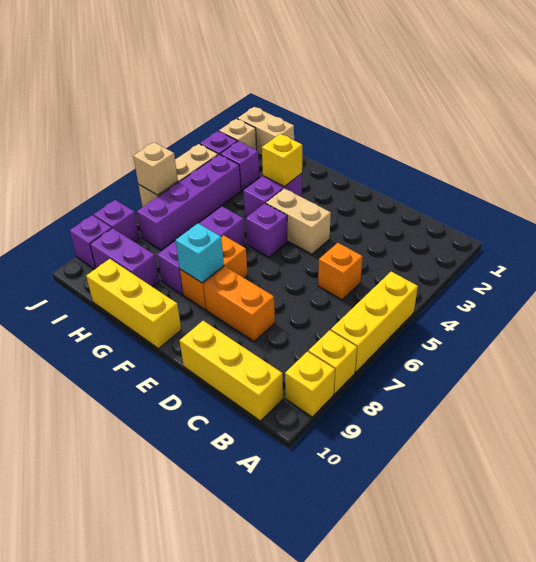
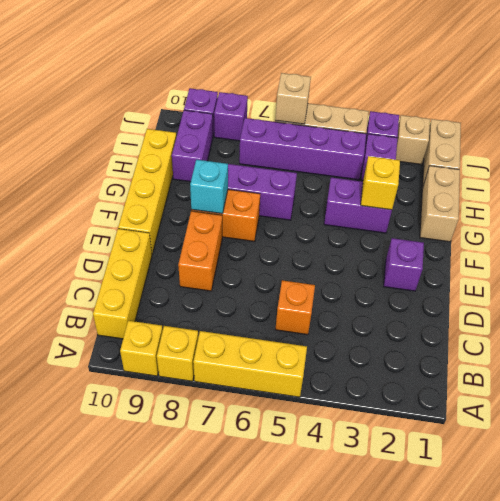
tan brick E4:F4 level 1 -> tan brick G1:H1 level 1
purple brick F5 level 1 -> purple brick E2 level 1
yellow brick F10:H10 level 1 -> yellow brick E10:H10 level 1

